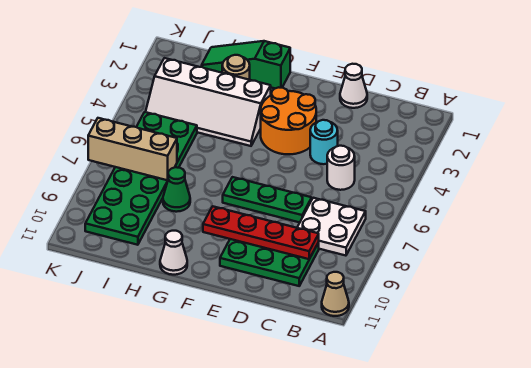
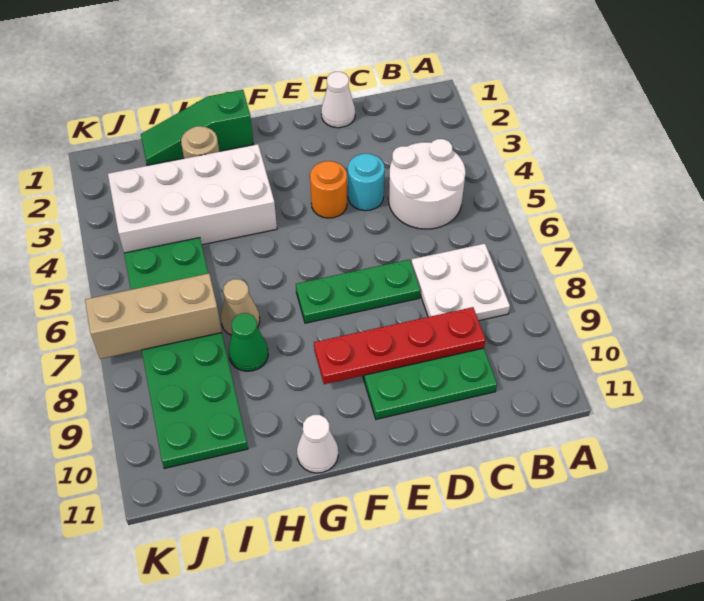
tan cone A11 level 1 -> tan cone H7 level 1
white round brick C5 level 1 -> white round brick B4:C5 level 1
orange round brick E3:F4 level 1 -> orange round brick E4 level 1
white slope G3:J4 level 1 top 3 -> white brick G3:J4 level 1

